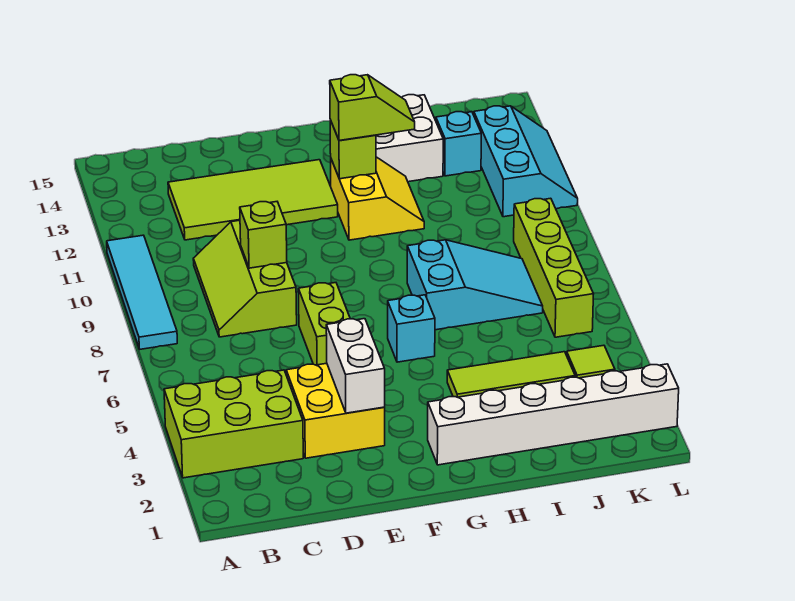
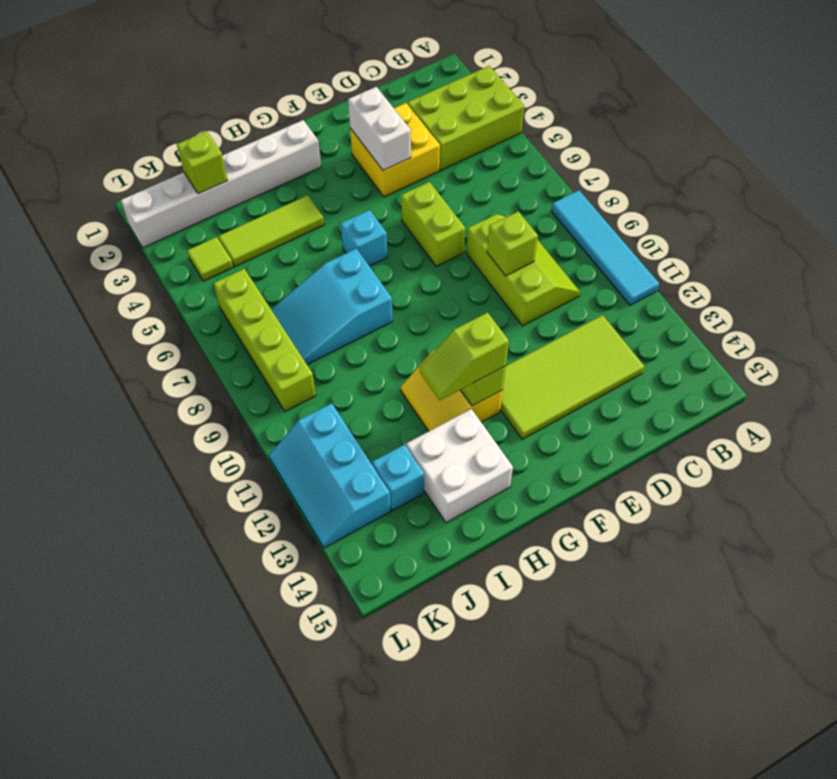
none -> lime brick J2 level 2

